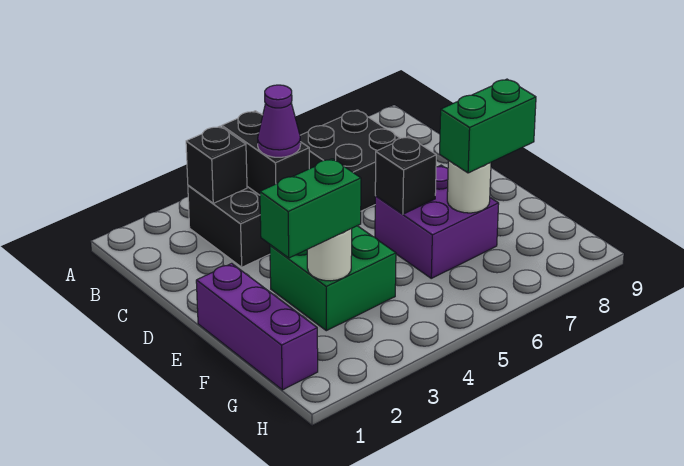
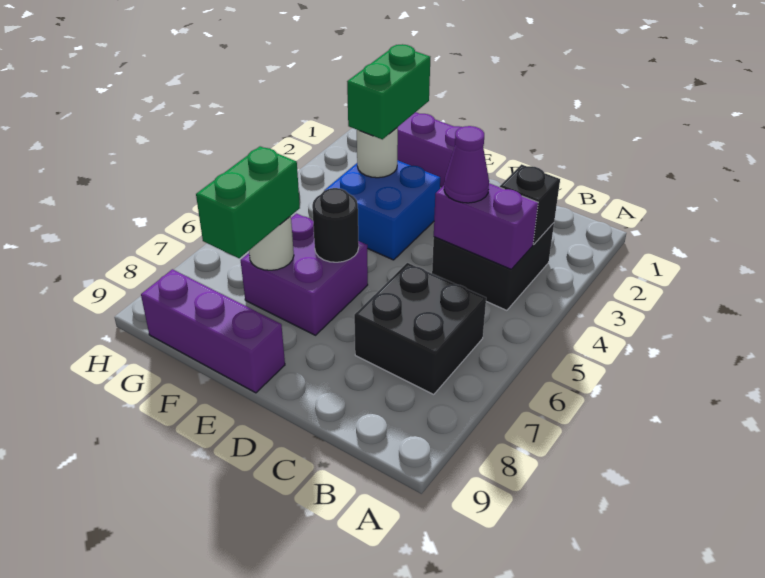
black brick B4:C4 level 2 -> purple brick B4:C4 level 2
green brick E3:F4 level 1 -> blue brick E3:F4 level 1
black brick E6 level 2 -> black round brick E6 level 2
none -> purple brick E9:G9 level 1

